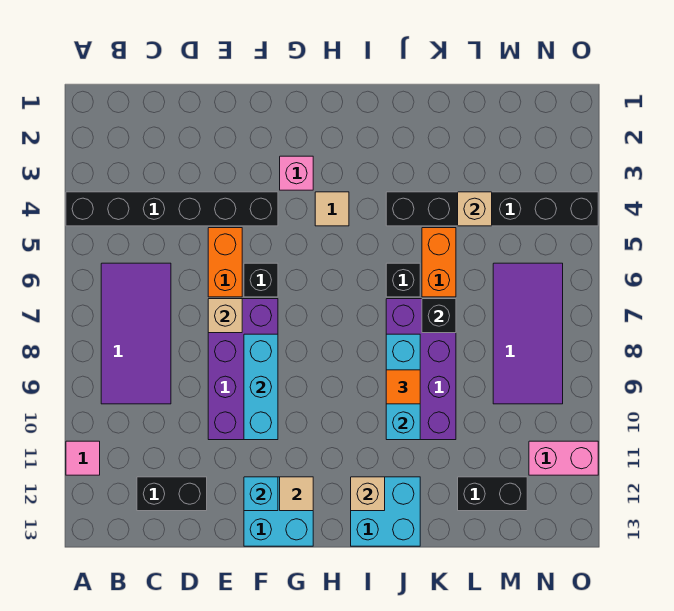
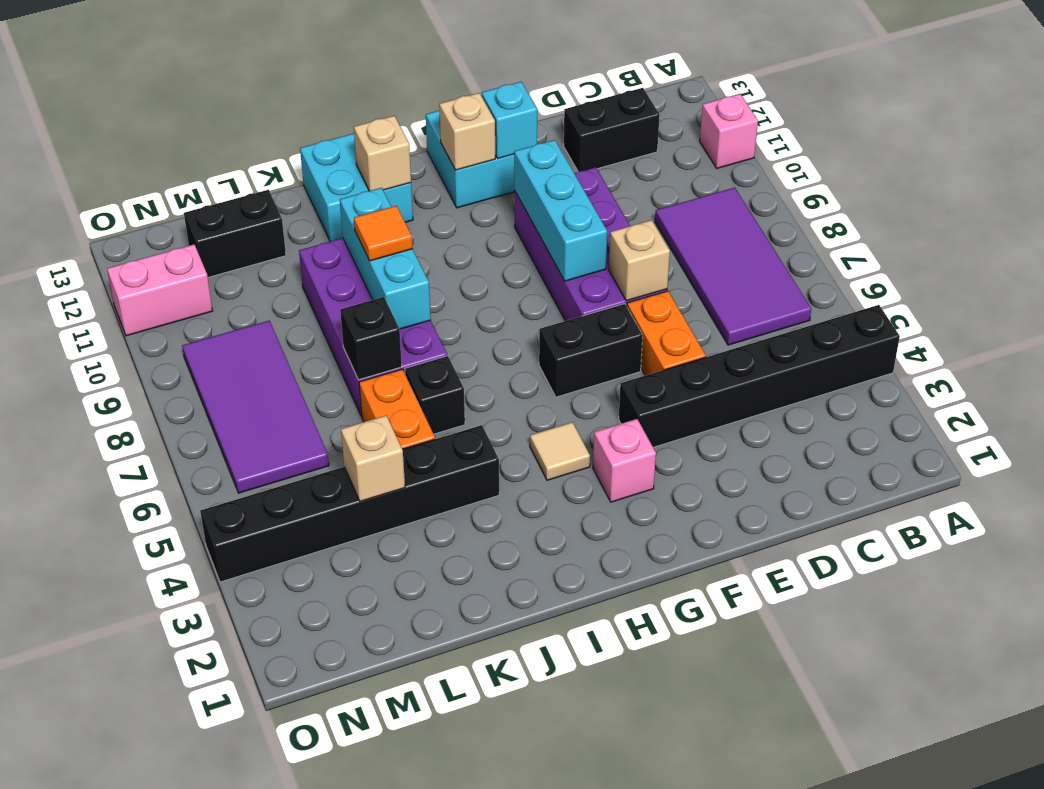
pink tile A11 level 1 -> pink brick A11 level 1
black brick F6 level 1 -> black brick F6:G6 level 1
tan tile G12 level 2 -> tan brick G12 level 2

